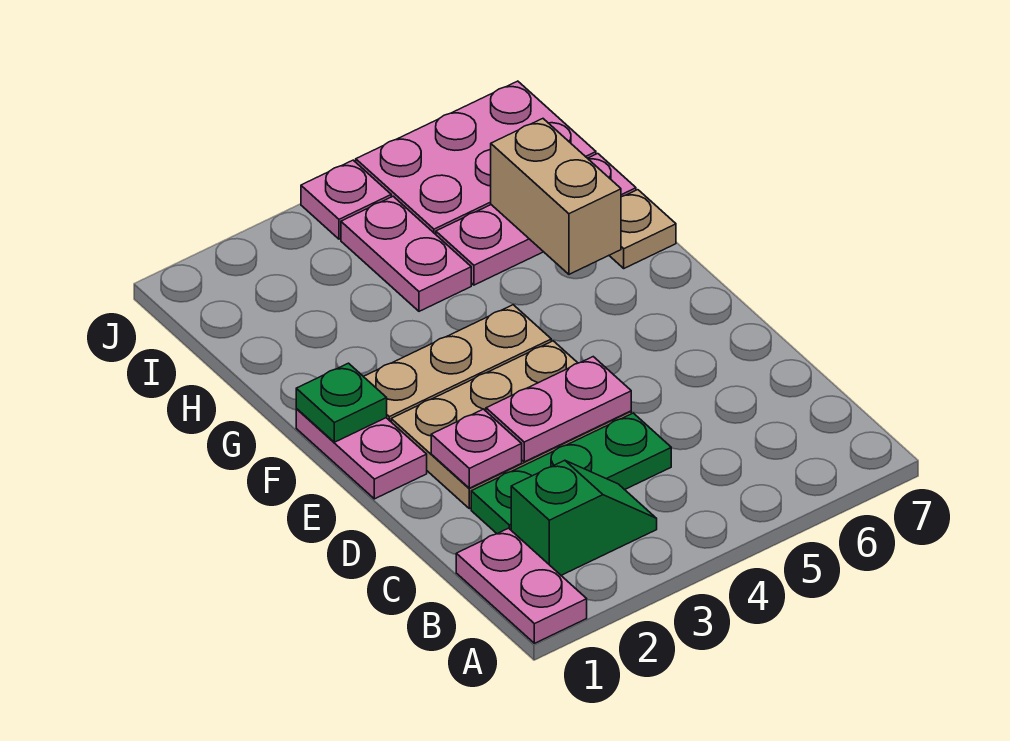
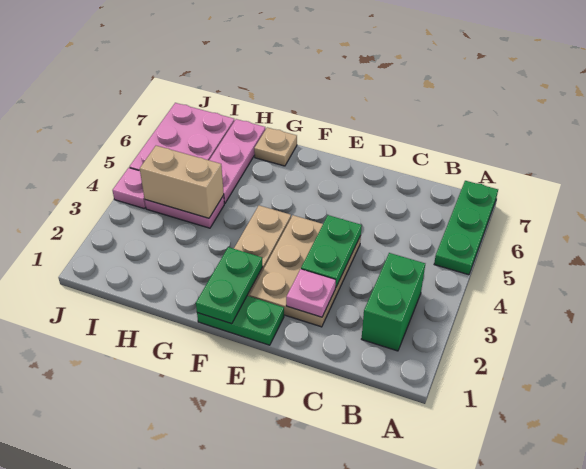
pink plate A1:B1 level 1 -> none
green slope B2:B3 level 1 top 2 -> green brick B2:B3 level 1
green plate C2:C4 level 1 -> green plate A5:A7 level 1
pink plate D3:D4 level 2 -> green plate D3:D4 level 2
pink plate E1:F1 level 1 -> green plate E1:F1 level 1
green plate F1 level 2 -> green plate F1:F2 level 2
tan brick G6:H6 level 2 -> tan brick H4:I4 level 2

